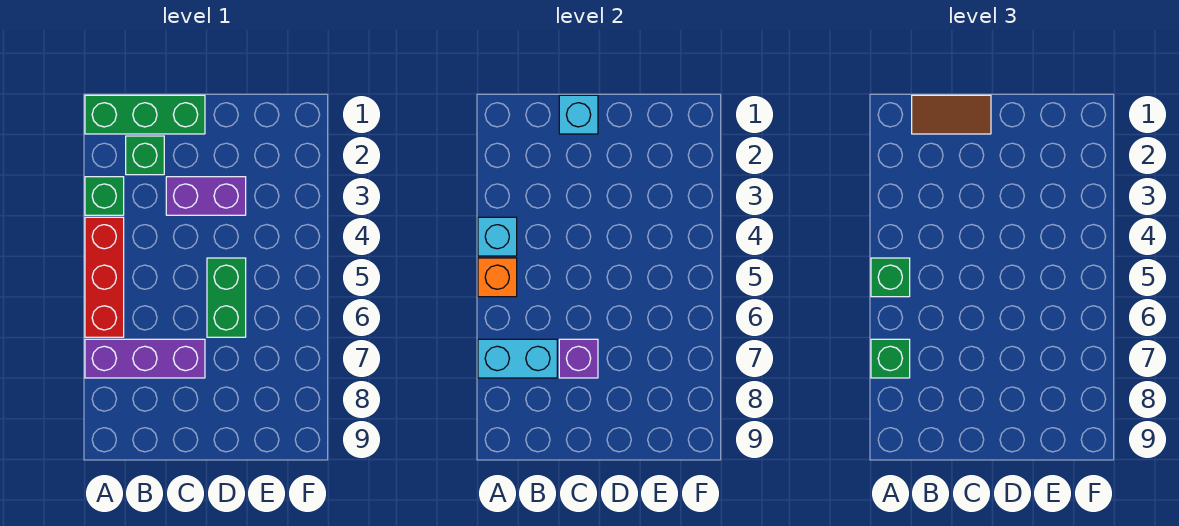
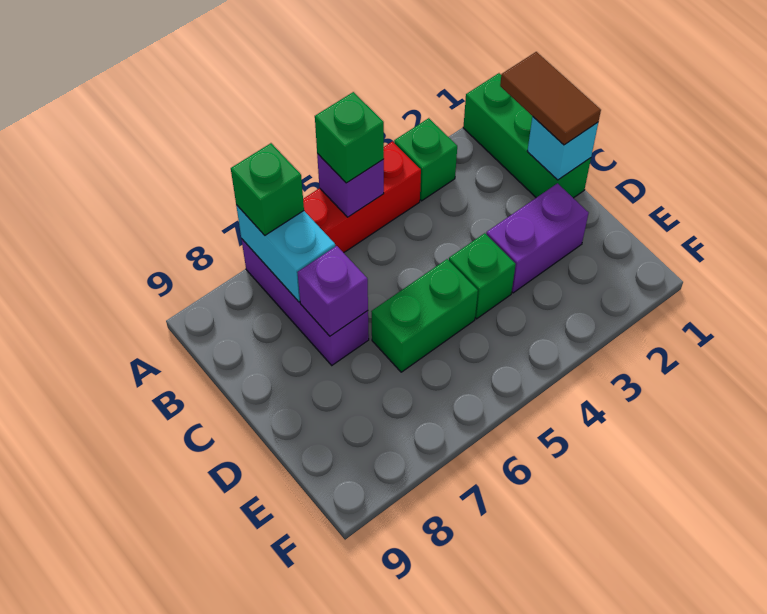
cyan brick A4 level 2 -> none
orange brick A5 level 2 -> purple brick A5 level 2
green brick B2 level 1 -> green brick D4 level 1
purple brick C3:D3 level 1 -> purple brick D2:D3 level 1

